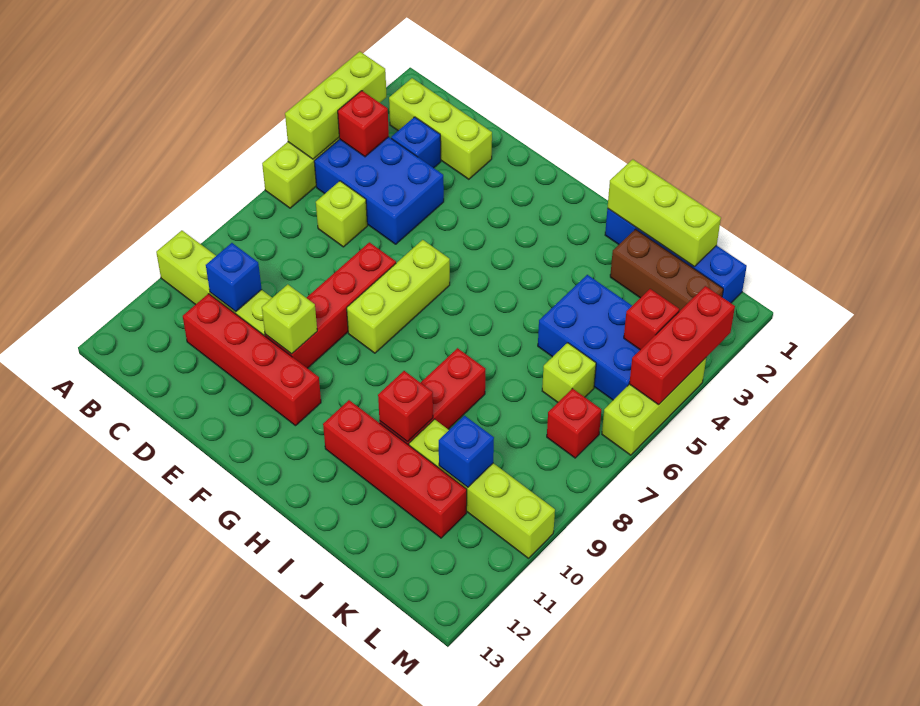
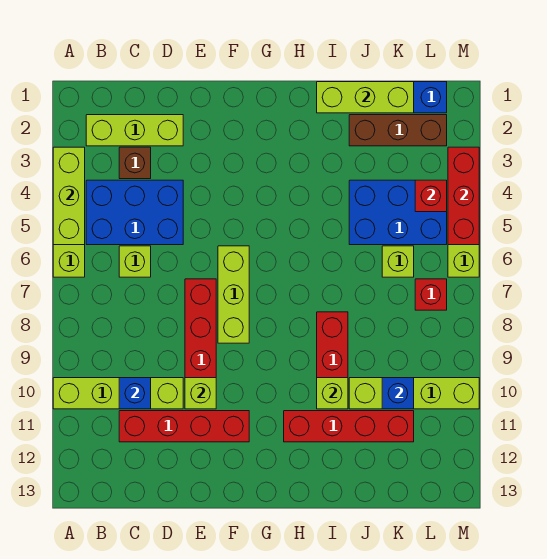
red brick B4 level 2 -> none
blue brick C3 level 1 -> brown brick C3 level 1
red brick I10 level 2 -> lime brick I10 level 2

